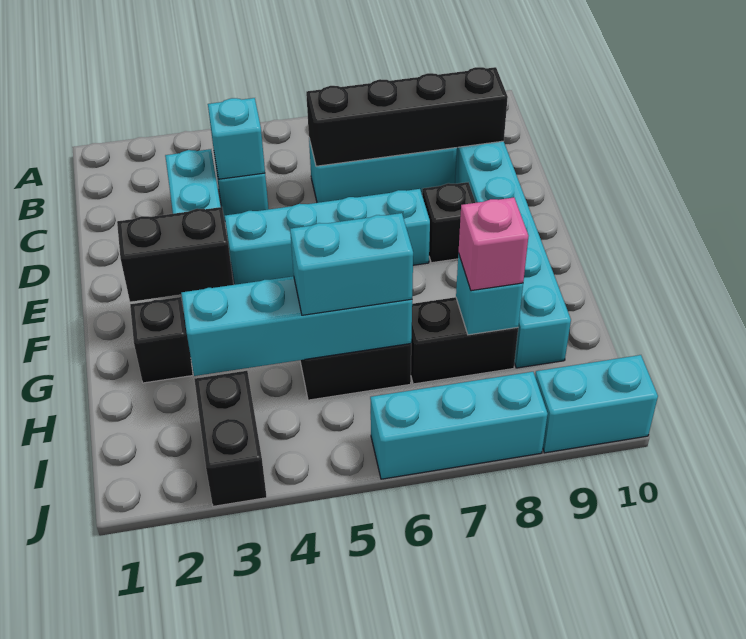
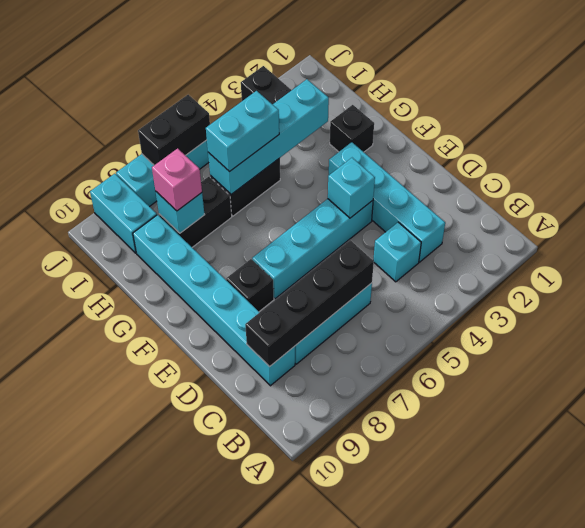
cyan brick C4 level 2 -> cyan brick E4 level 2
black brick F2:F3 level 2 -> black brick J6:J7 level 2
cyan brick J9:J10 level 1 -> cyan brick I9:J9 level 1

